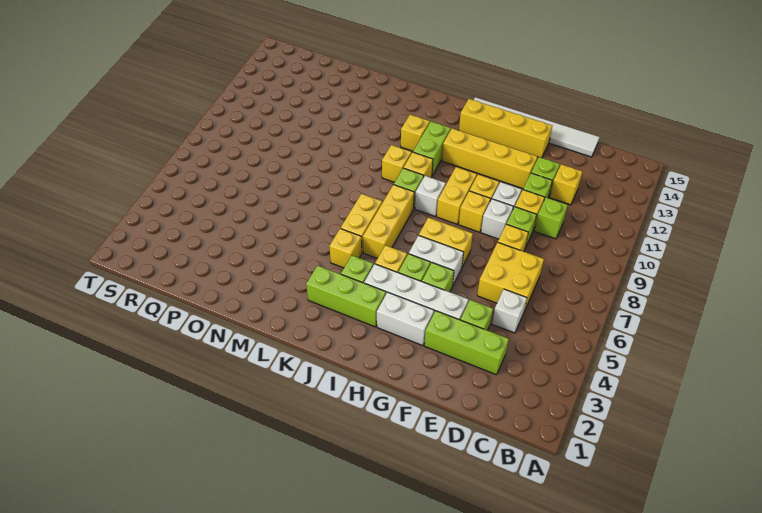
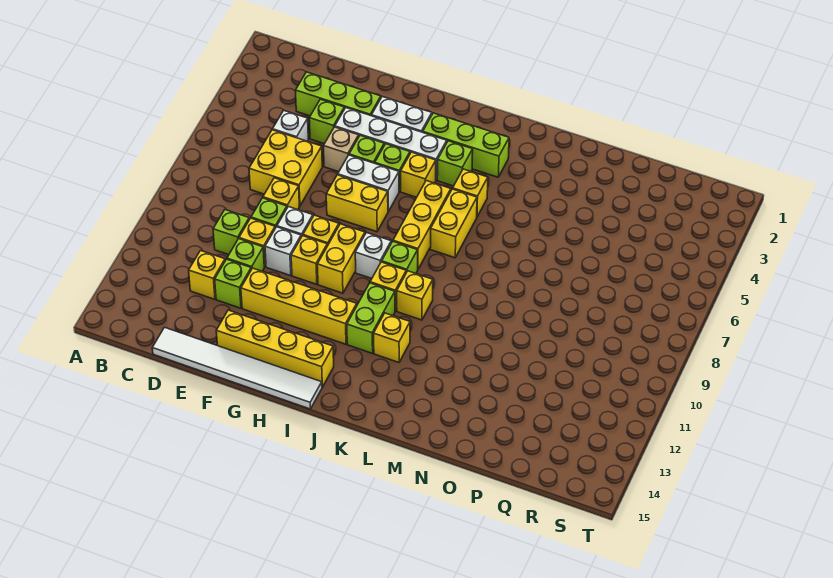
none -> tan brick F5 level 1

